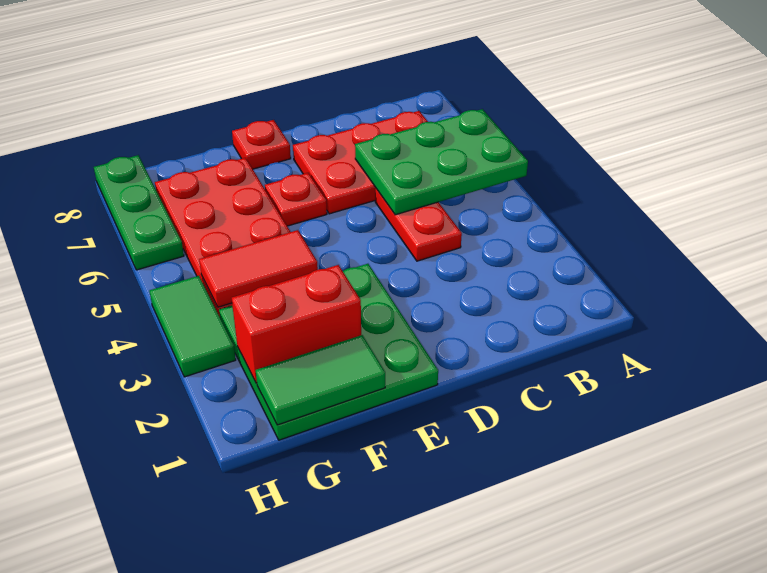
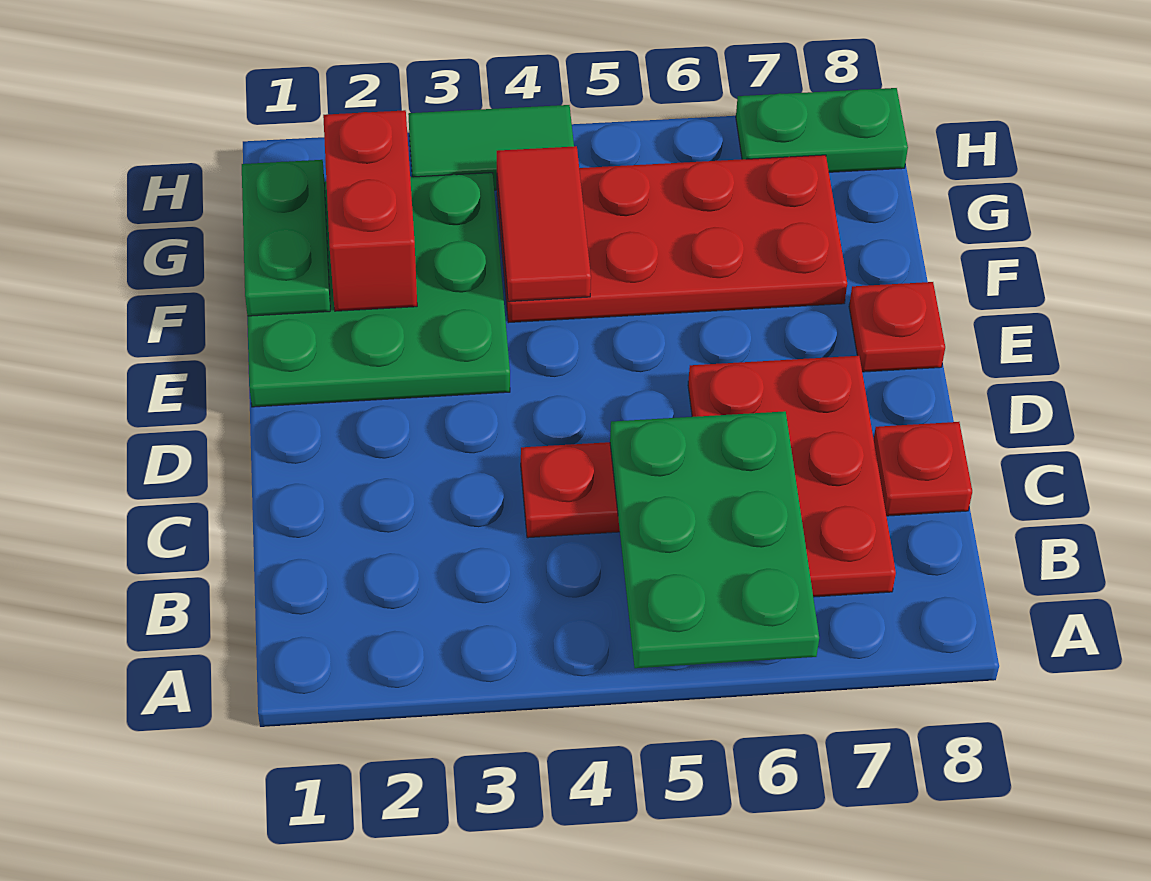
red plate E6 level 1 -> red plate C8 level 1
green tile F1:G1 level 2 -> green plate F1:G1 level 2
green plate H6:H8 level 1 -> green plate H7:H8 level 1

